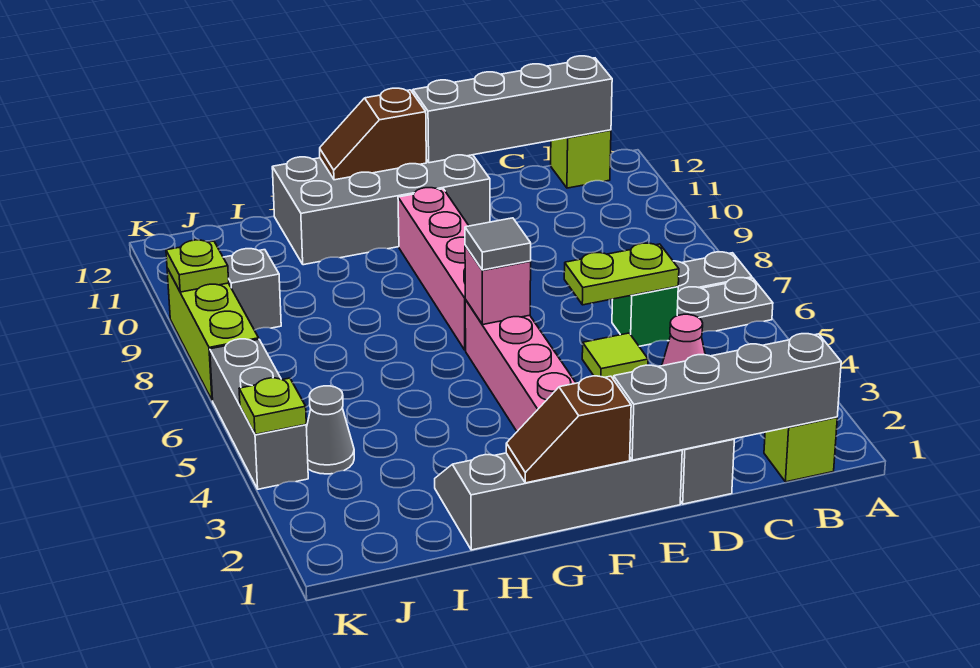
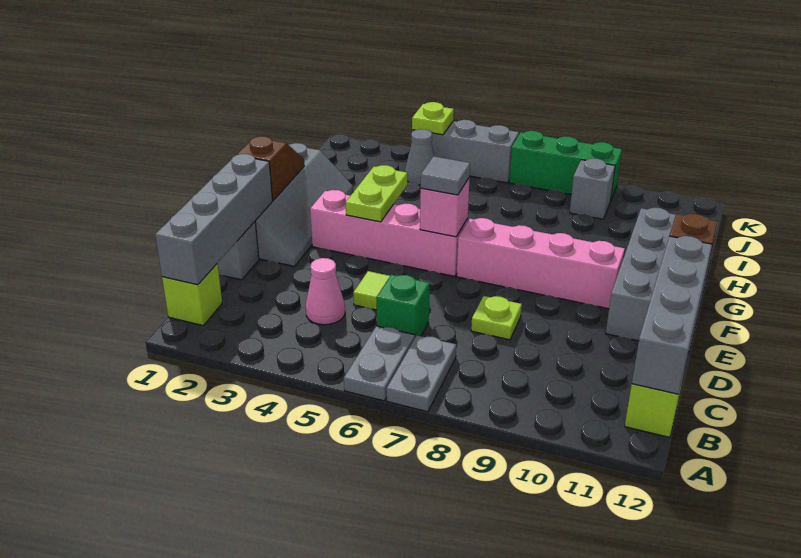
lime plate C6:D6 level 2 -> lime plate F4:G4 level 2
lime brick K7:K9 level 1 -> green brick K7:K9 level 1
lime plate K9 level 2 -> lime plate D8 level 1

